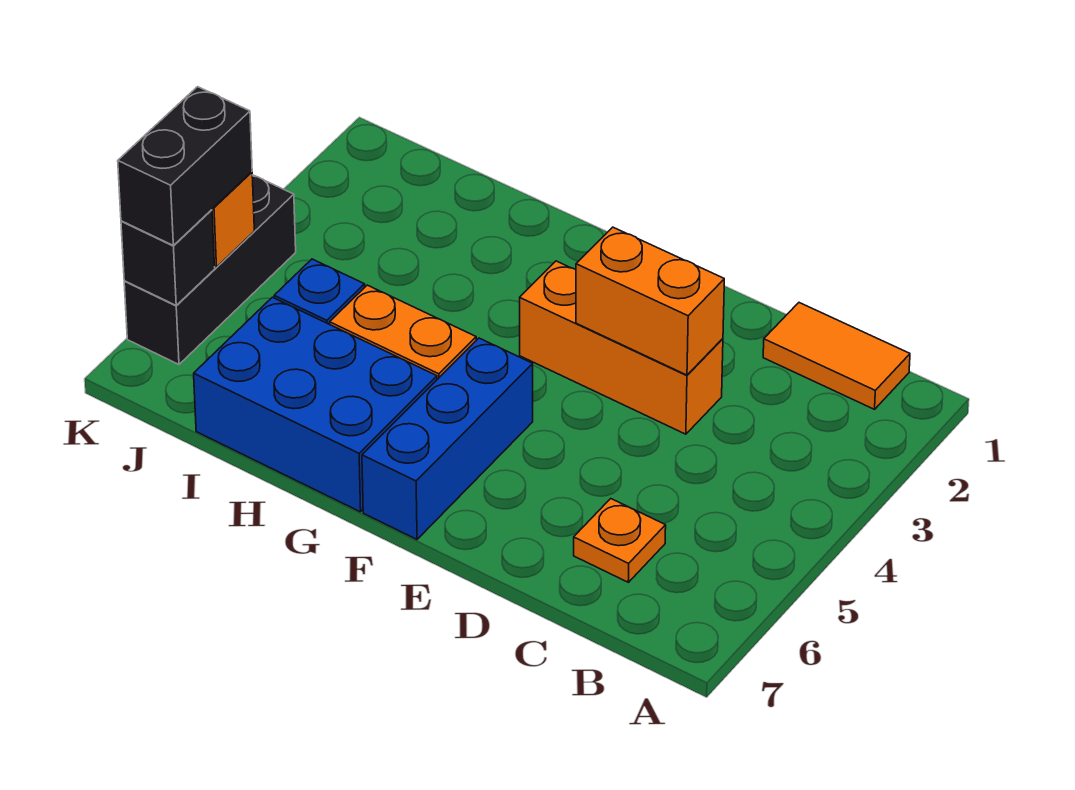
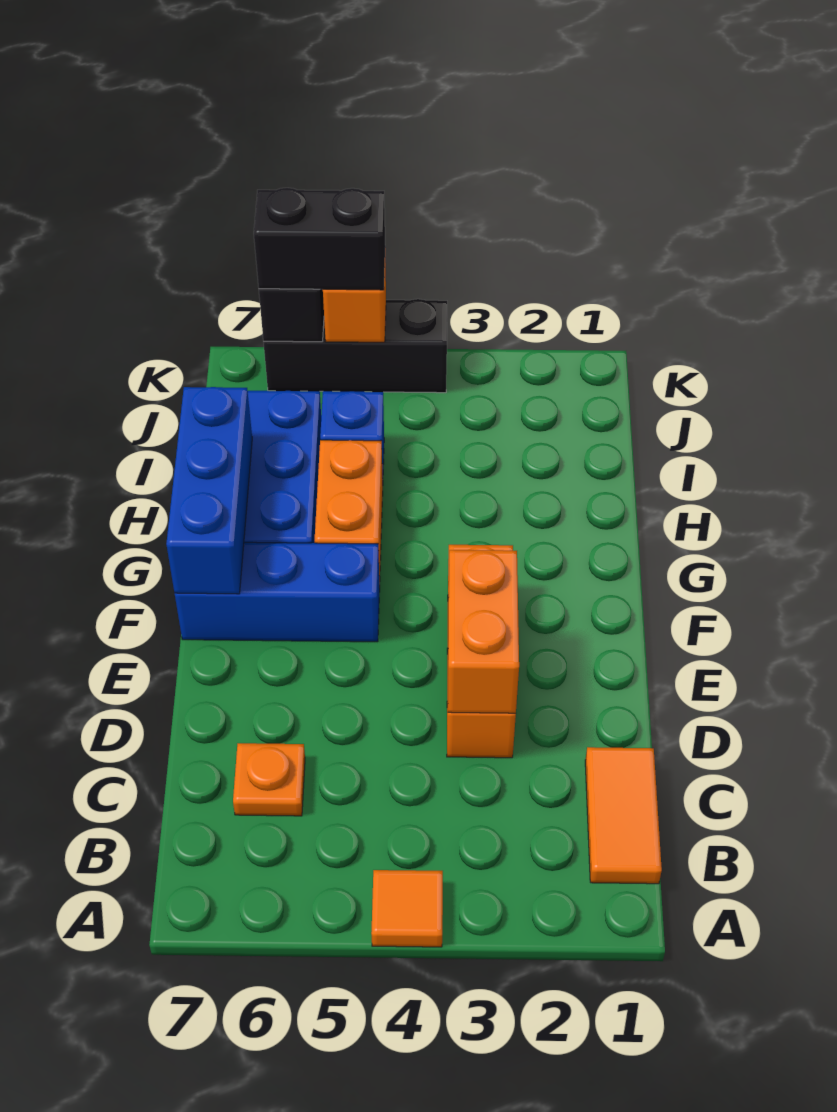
none -> orange tile A4 level 1
none -> blue brick F7:H7 level 2

